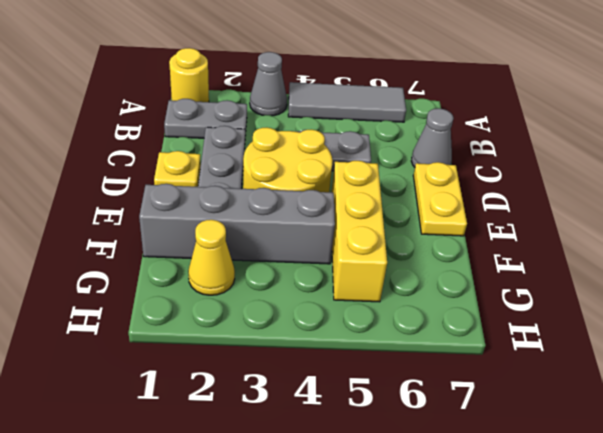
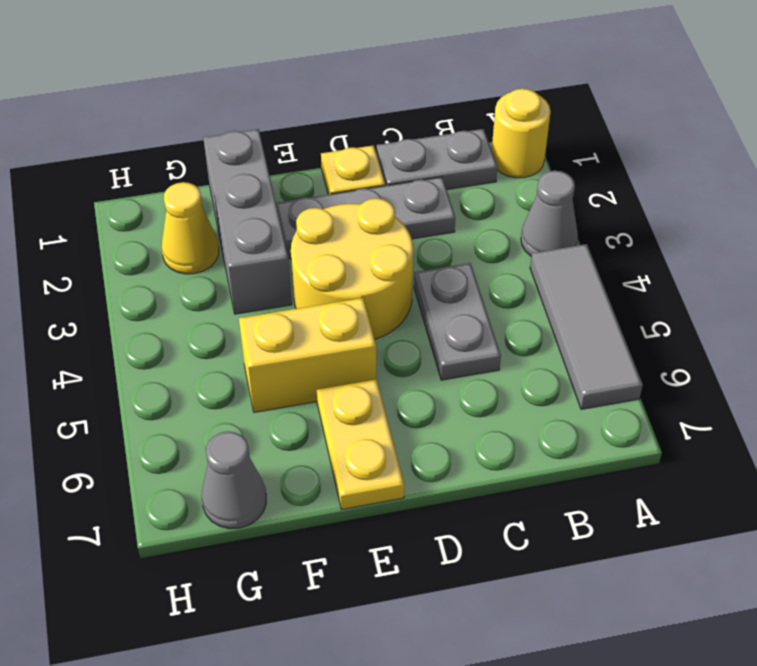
grey plate B1:B2 level 1 -> grey plate B1:C1 level 1
grey cone C7 level 1 -> grey cone G7 level 1
yellow plate D7:E7 level 1 -> yellow plate E6:E7 level 1
yellow brick E5:G5 level 1 -> yellow brick E5:F5 level 1
grey brick F1:F4 level 1 -> grey brick F1:F3 level 1

